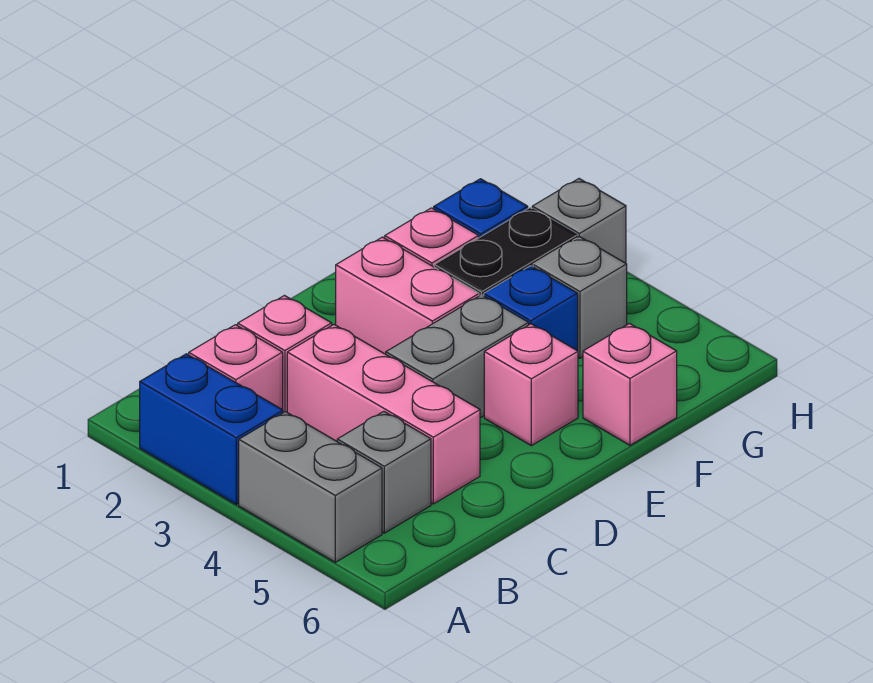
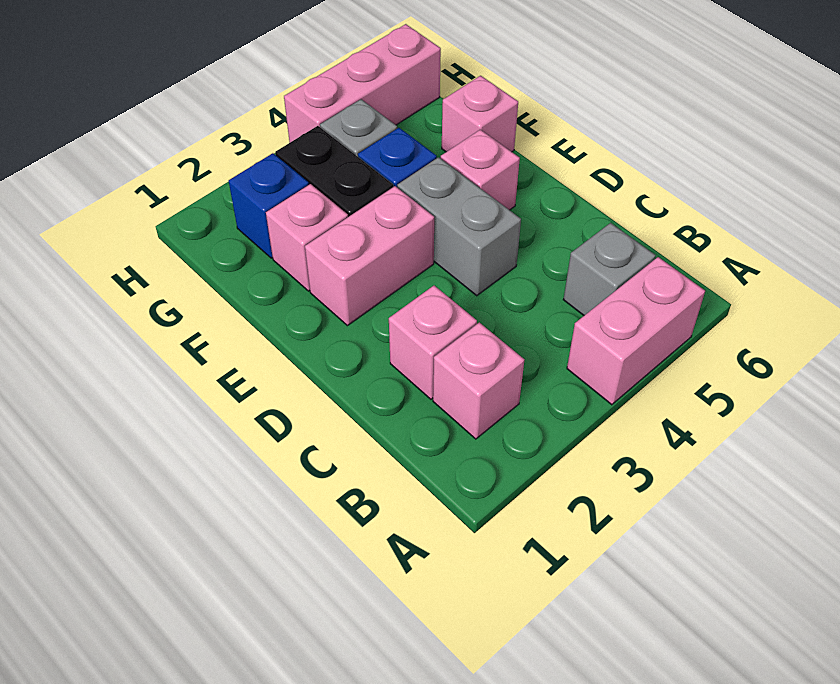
blue brick A2:A3 level 1 -> none
grey brick A4:A5 level 1 -> pink brick A4:A5 level 1
pink brick C3:C5 level 1 -> pink brick H4:H6 level 1
grey brick H3 level 1 -> none

